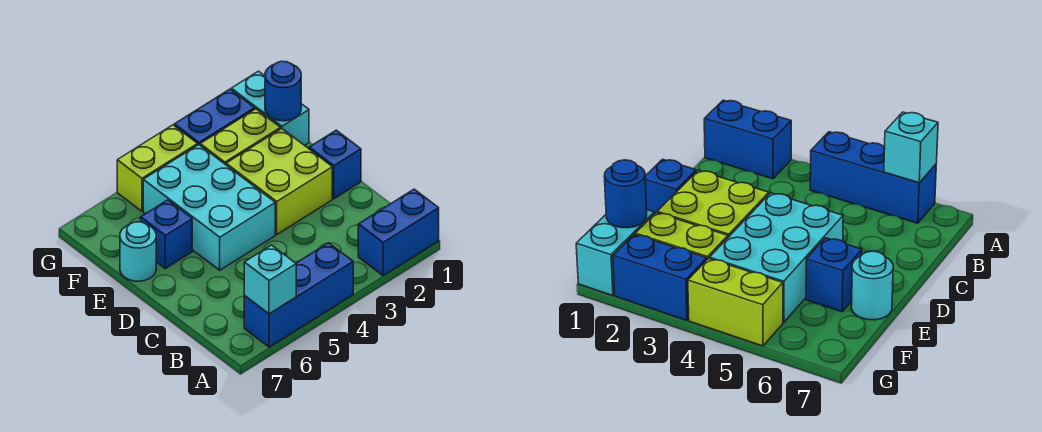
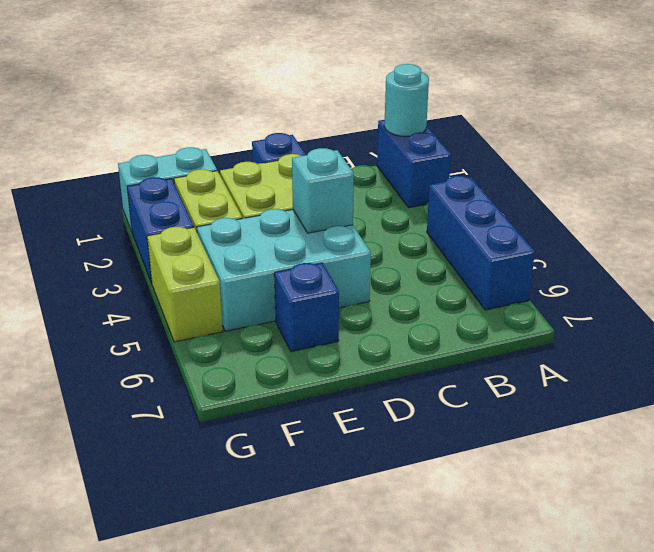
cyan brick A6 level 2 -> cyan brick D4 level 2
cyan round brick E7 level 1 -> cyan round brick A1 level 2
blue round brick F1 level 2 -> none

